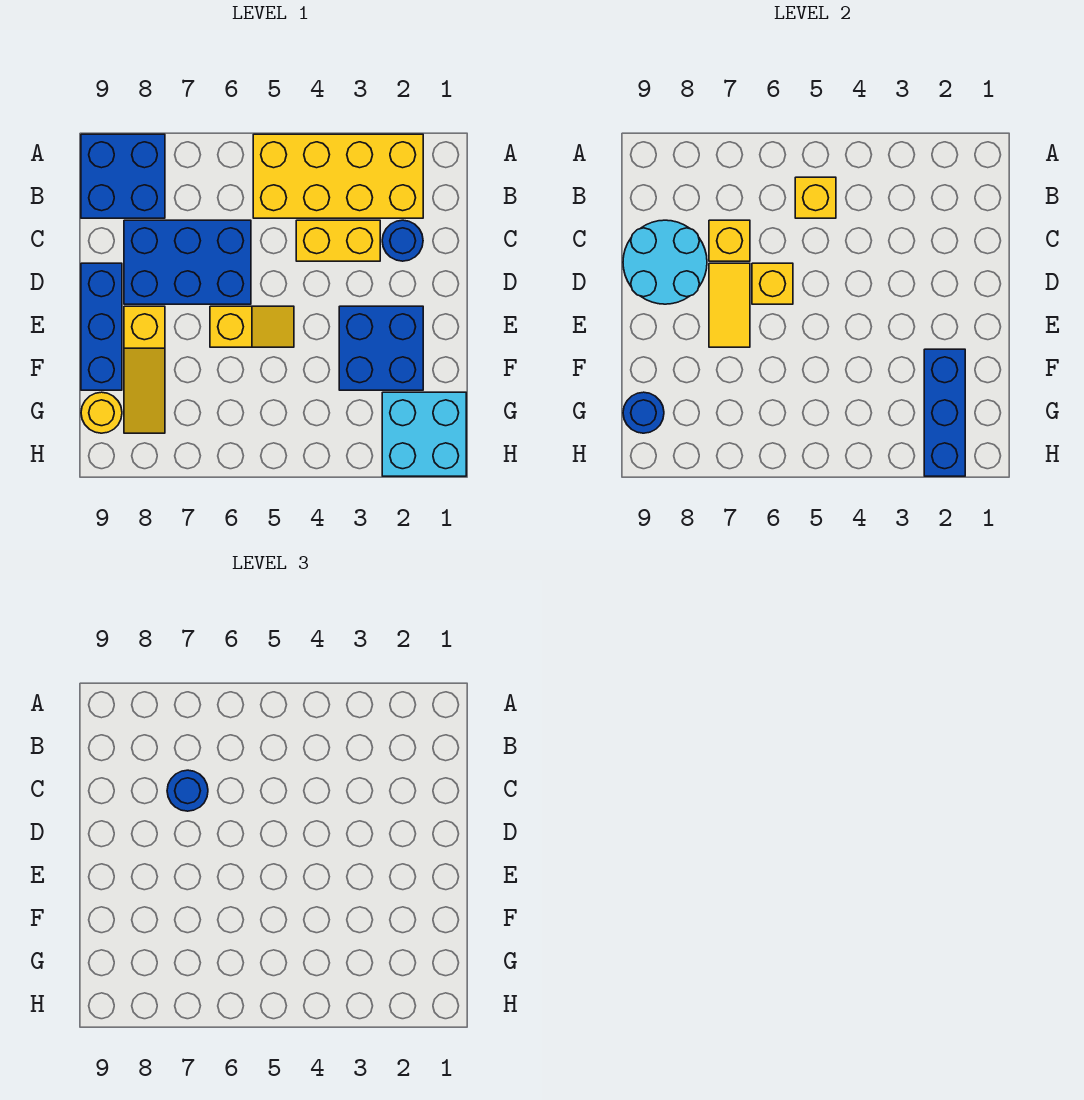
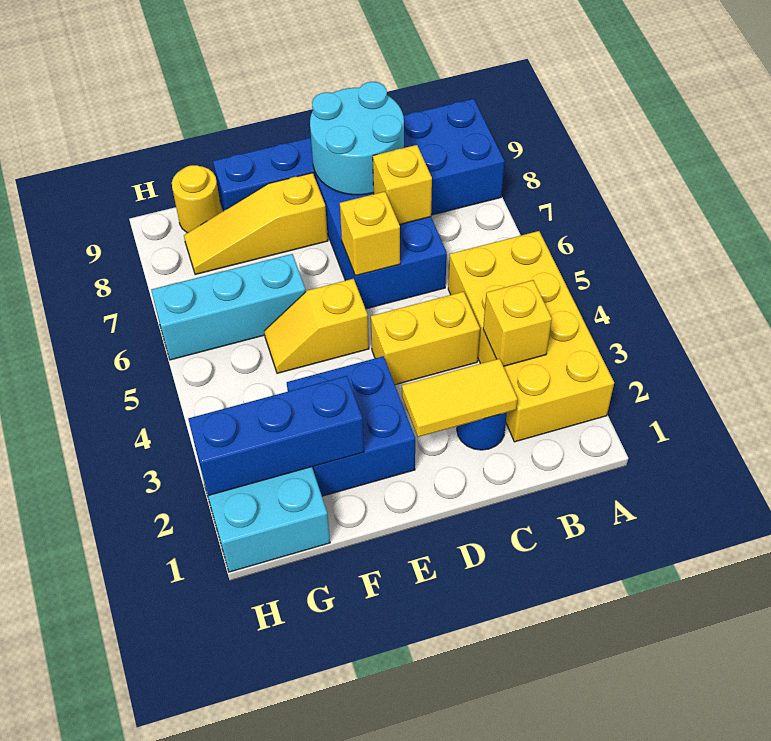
yellow brick B5 level 2 -> yellow brick B3 level 2
yellow brick C3:C4 level 1 -> yellow brick C4:D4 level 1
blue round brick C7 level 3 -> none
yellow tile D7:E7 level 2 -> yellow tile C2:D2 level 2
yellow slope E5:E6 level 1 top 6 -> yellow slope E5:F5 level 1 top E
none -> cyan brick F6:H6 level 1
blue round brick G9 level 2 -> none

